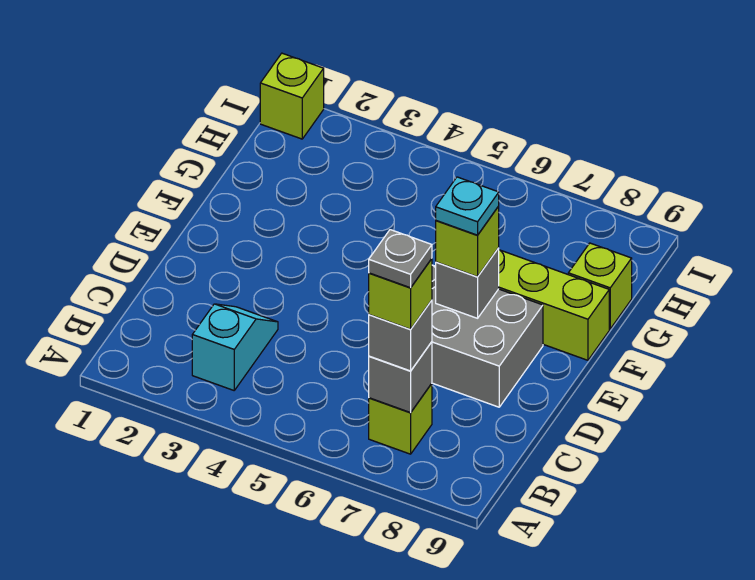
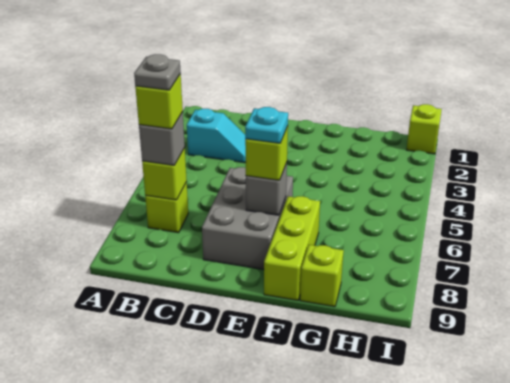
grey brick B7 level 2 -> lime brick B7 level 2

